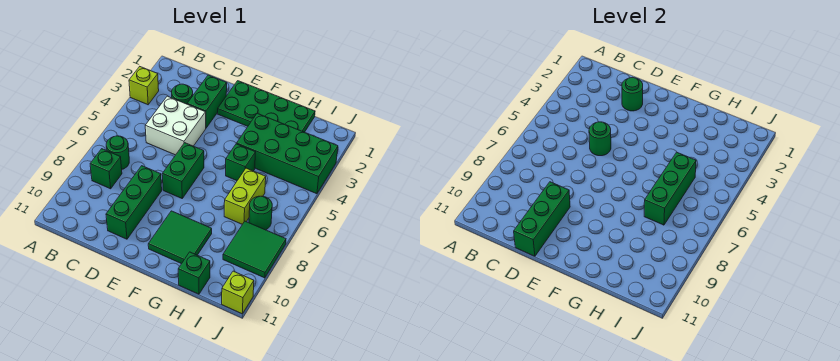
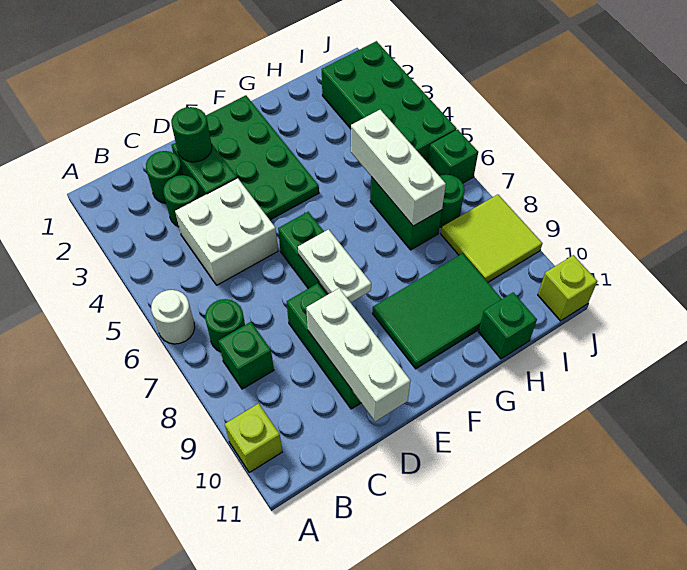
lime brick A3 level 1 -> lime brick A10 level 1
none -> white round brick A6 level 1
green round brick D5 level 2 -> green round brick C2 level 1
green brick D9:D11 level 2 -> white brick D9:D11 level 2
green plate E1:H2 level 1 -> green plate E1:F4 level 1
none -> white plate E7:E8 level 2
green tile F9:G10 level 1 -> green tile F9:H10 level 1
green brick G3:J4 level 1 -> green brick I2:J5 level 1
green brick G5 level 1 -> green brick J6 level 1
green brick H5:H7 level 2 -> white brick H5:H7 level 2
lime brick H6:H7 level 1 -> green brick H6:H7 level 1
green tile I8:J9 level 1 -> lime tile I8:J9 level 1

